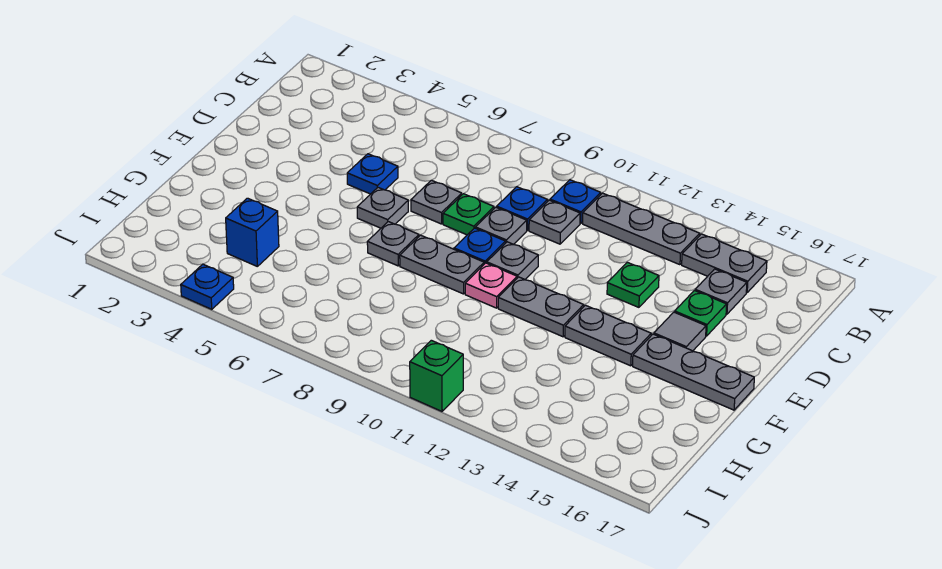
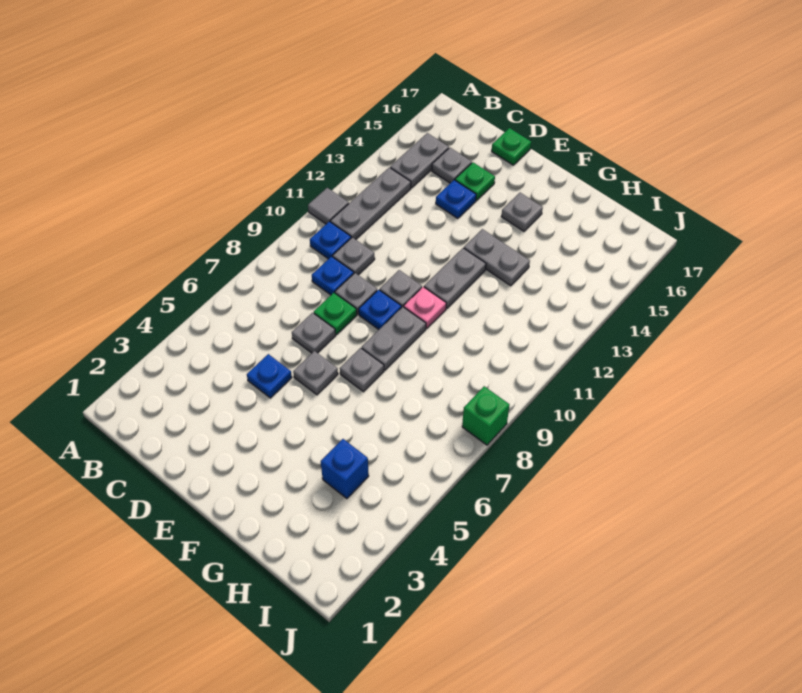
green plate D13 level 1 -> green plate D17 level 1
grey tile E15 level 1 -> grey tile A11 level 1
grey plate F13:F14 level 1 -> grey plate F13:G13 level 1
grey plate F15:F17 level 1 -> grey plate F15 level 1
blue plate J4 level 1 -> blue plate D14 level 1
green brick J11 level 1 -> green brick J8 level 1

